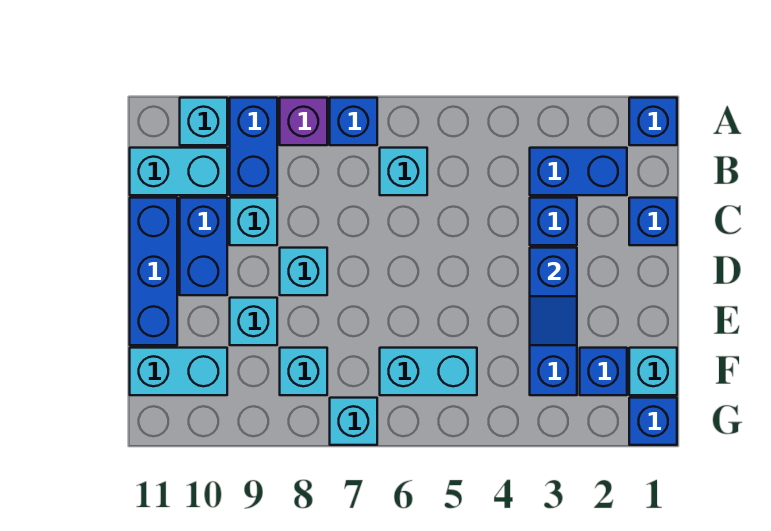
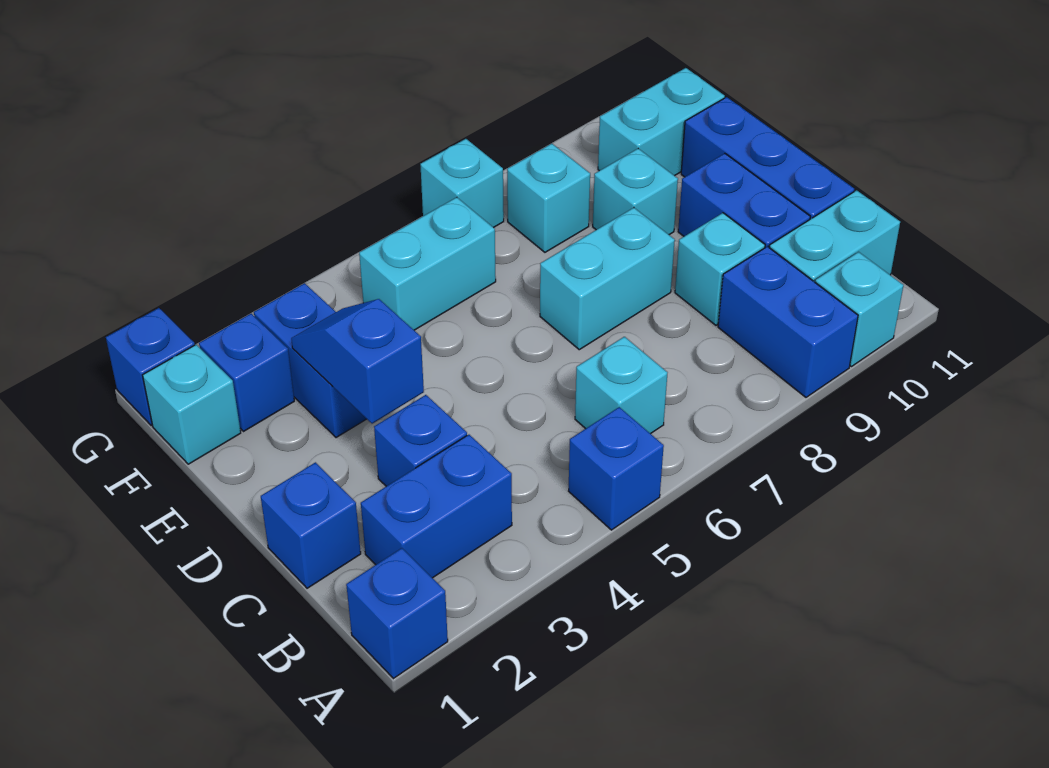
blue brick A7 level 1 -> blue brick A5 level 1
purple brick A8 level 1 -> none
cyan brick D8 level 1 -> cyan brick D7:D8 level 1

